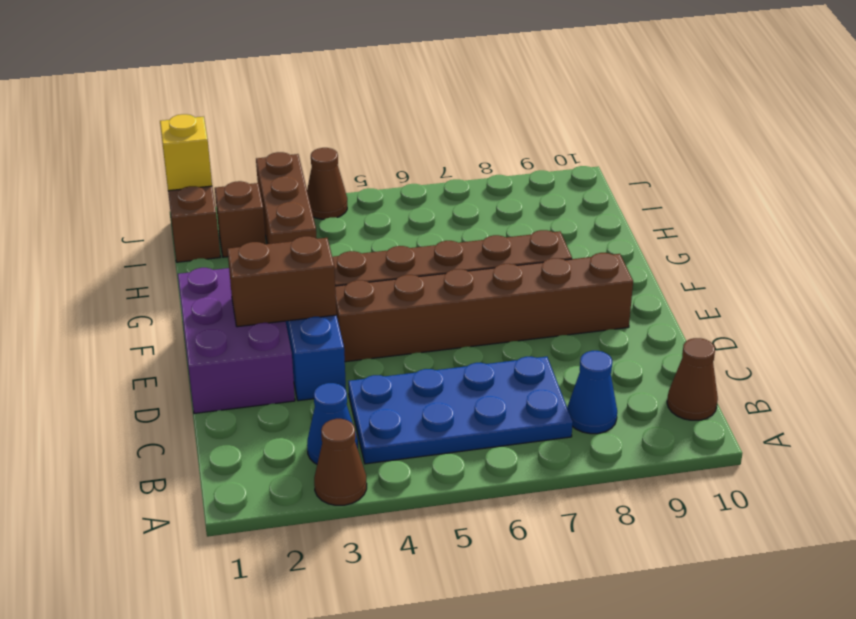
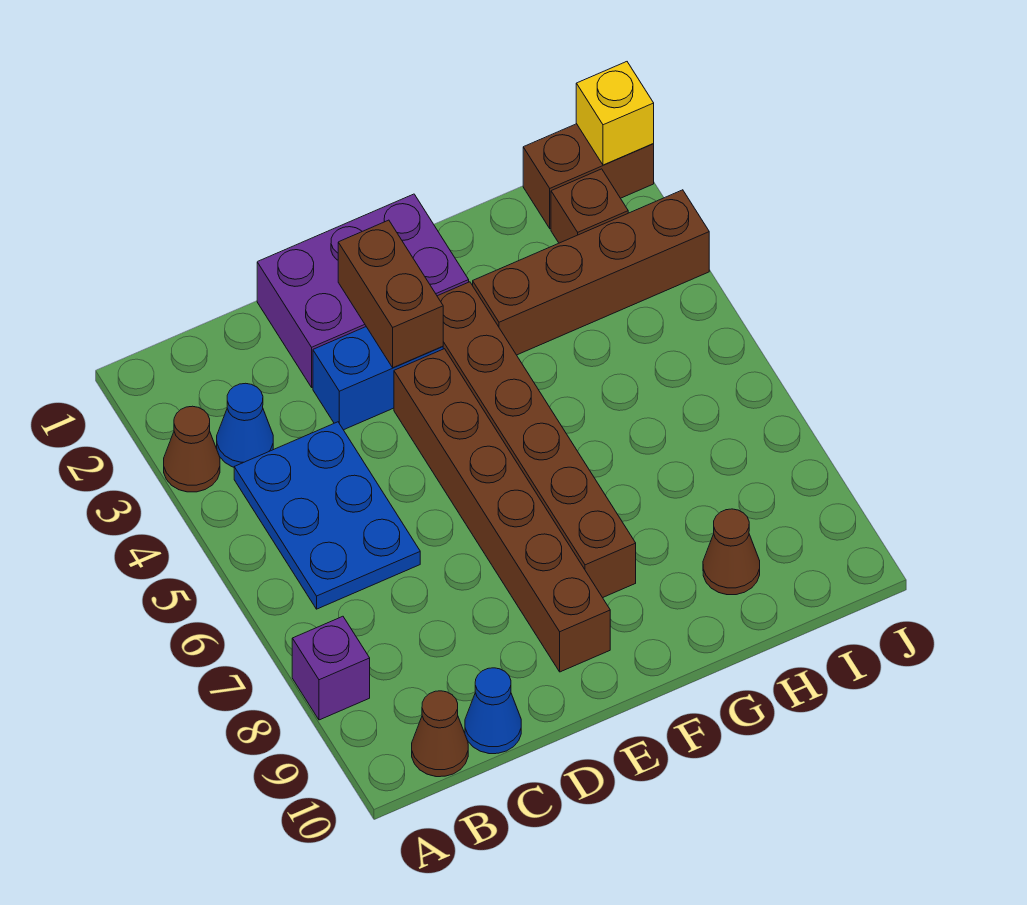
none -> purple brick A8 level 1
blue plate B4:C7 level 1 -> blue plate B4:C6 level 1
blue cone B8 level 1 -> blue cone C10 level 1
brown brick H3:J3 level 1 -> brown brick G3:J3 level 1
brown cone J4 level 1 -> brown cone H9 level 1

